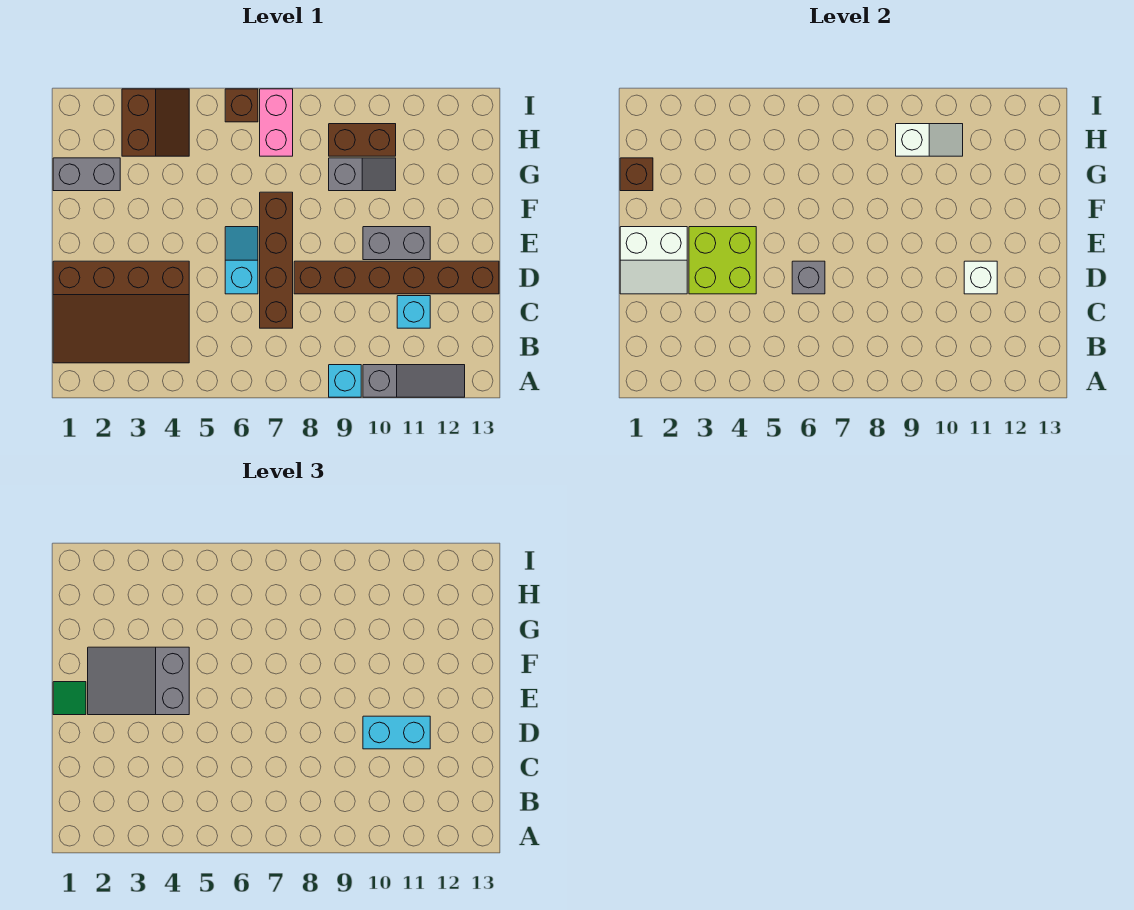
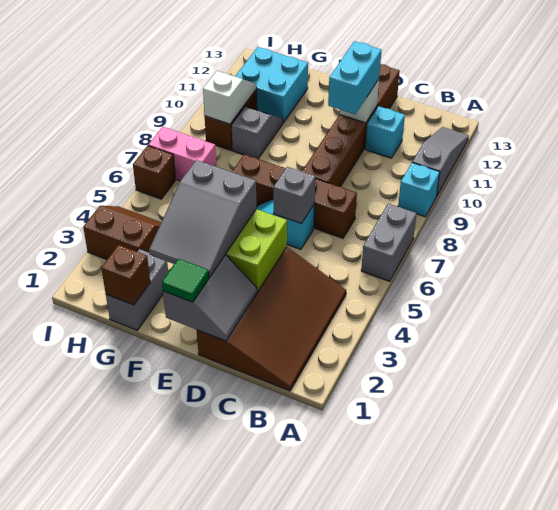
white slope D1:E2 level 2 top E -> grey slope D1:E2 level 2 top E
grey brick E10:E11 level 1 -> grey brick A6:A7 level 1
none -> cyan brick G11:H12 level 1

